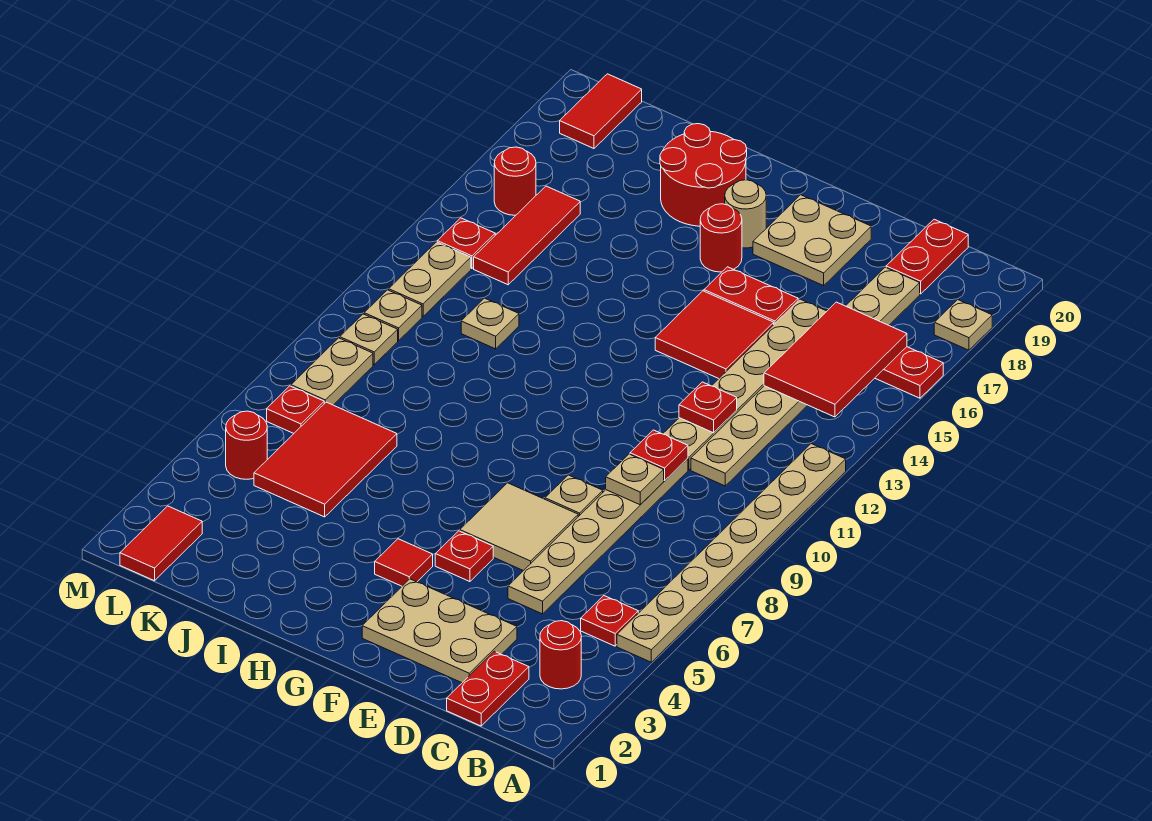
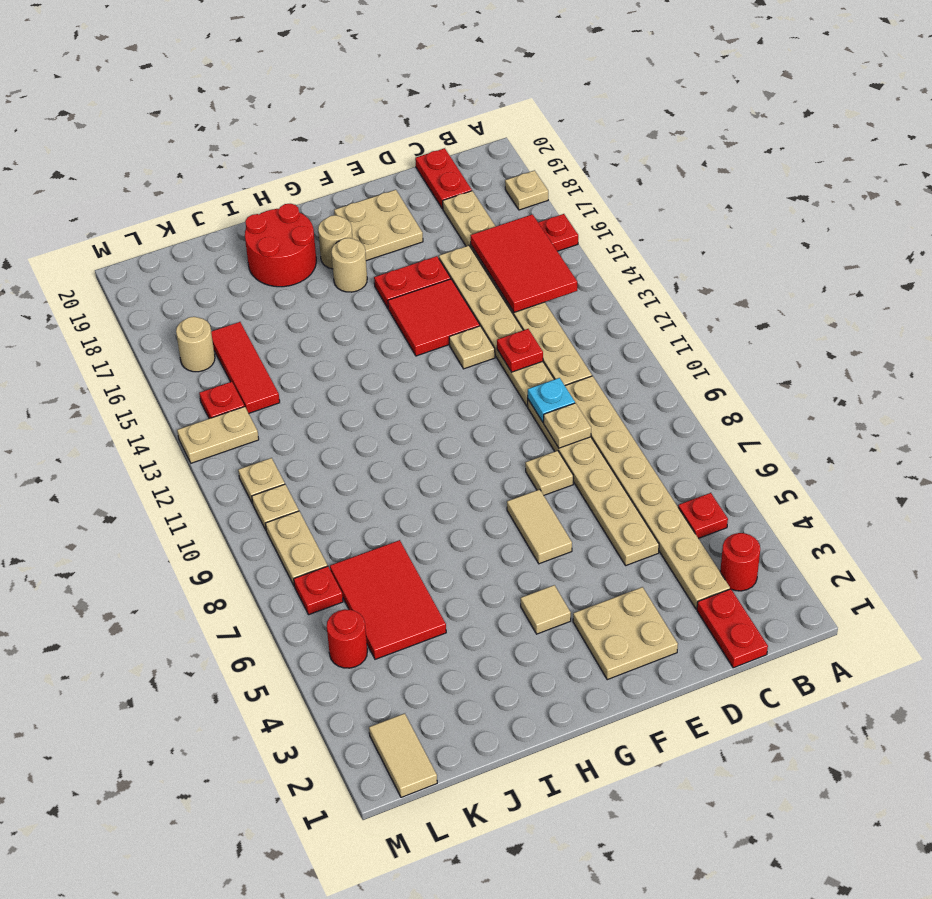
tan plate A5:A12 level 1 -> tan plate C3:C10 level 1
tan plate D2:F3 level 1 -> tan plate E2:F3 level 1
red plate D10 level 2 -> cyan plate D10 level 2
tan tile E6:F7 level 1 -> tan tile F6:F7 level 1
red plate F5 level 1 -> none
red tile G4 level 1 -> tan tile G4 level 1
red round brick G17 level 1 -> tan round brick G17 level 1
tan plate J12 level 1 -> tan plate E13 level 1
red tile L1:L2 level 1 -> tan tile L1:L2 level 1
tan plate L12:L13 level 1 -> tan plate L13:M13 level 1
red round brick L16 level 1 -> tan round brick L16 level 1
red tile L19:L20 level 1 -> none

